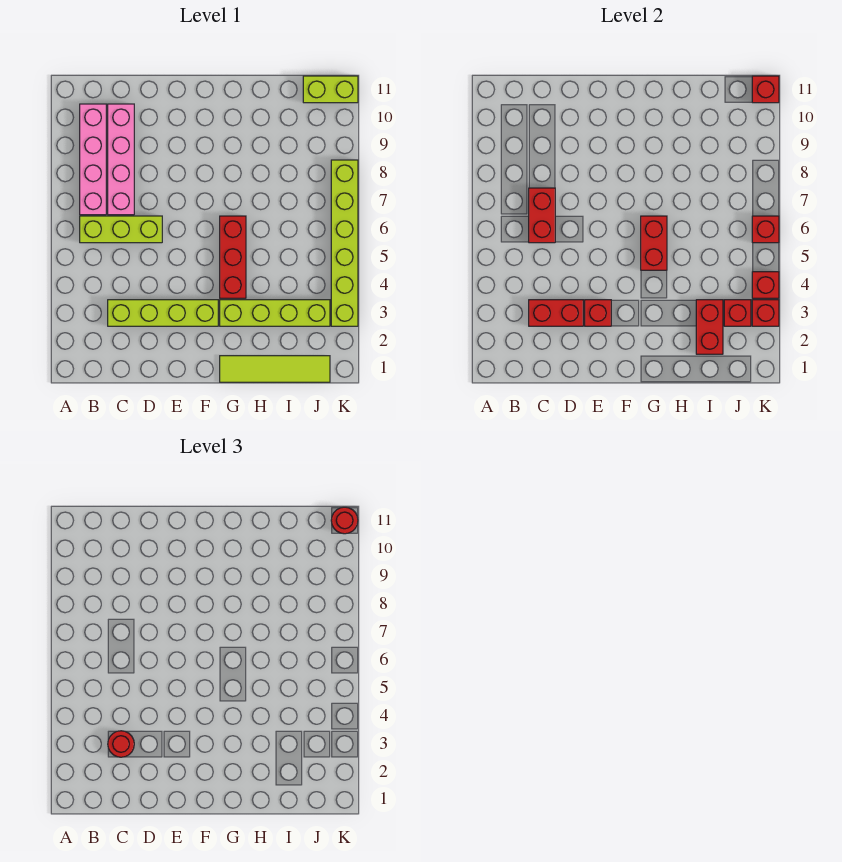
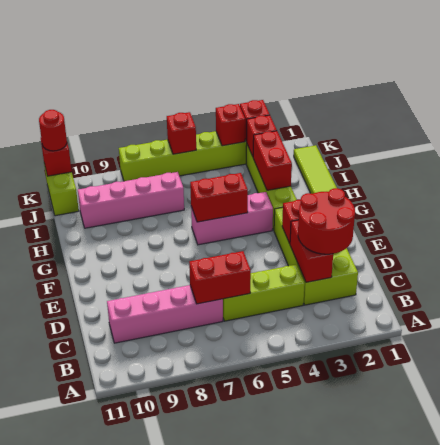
lime brick B6:D6 level 1 -> lime brick C4:C6 level 1
pink brick B7:B10 level 1 -> pink brick I7:I10 level 1
lime brick C3:F3 level 1 -> lime brick C2:F3 level 1
red round brick C3 level 3 -> red round brick C2:D3 level 3
red brick G4:G6 level 1 -> pink brick G4:G6 level 1
red brick I2:I3 level 2 -> red brick H3:I3 level 2

